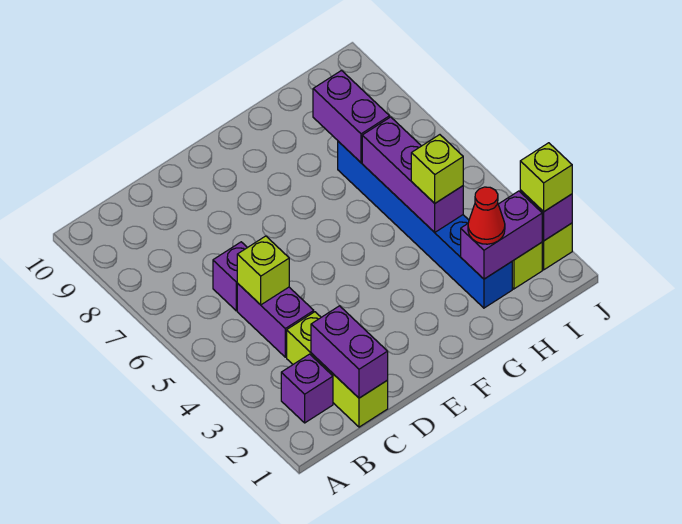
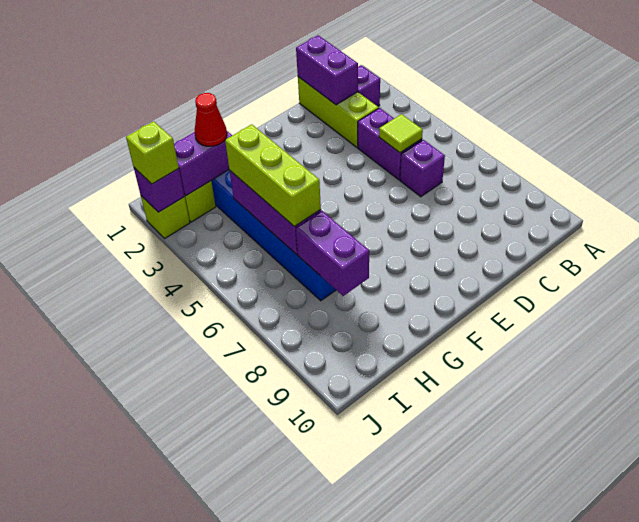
lime brick C5 level 2 -> lime tile C5 level 2
lime brick H4 level 3 -> lime brick H4:H6 level 3

